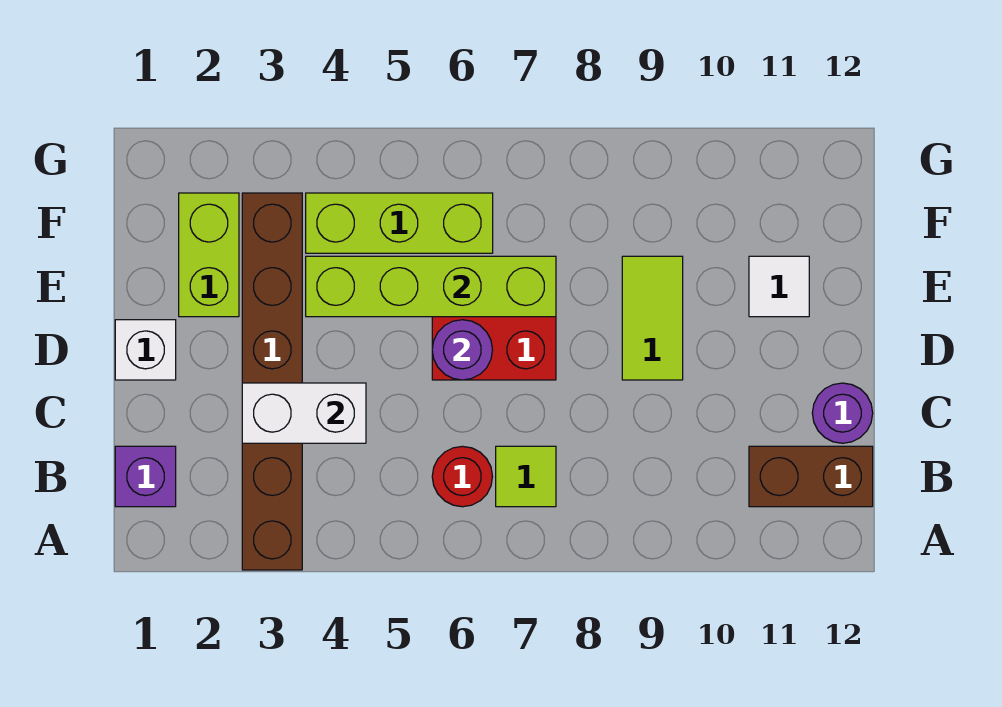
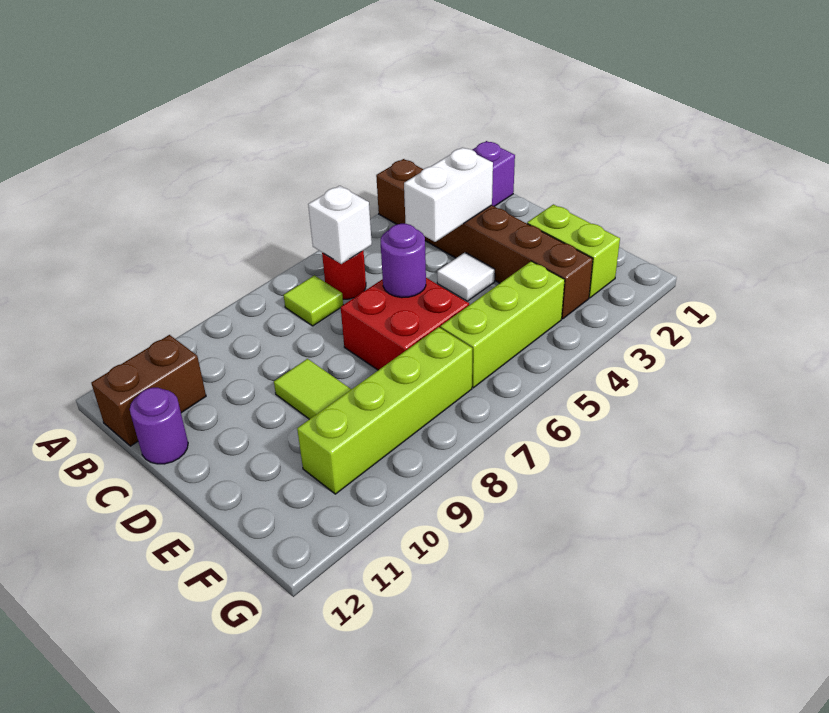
white brick D1 level 1 -> white brick B6 level 2
lime brick E4:E7 level 2 -> lime brick F7:F10 level 1
white tile E11 level 1 -> white tile D4 level 1

